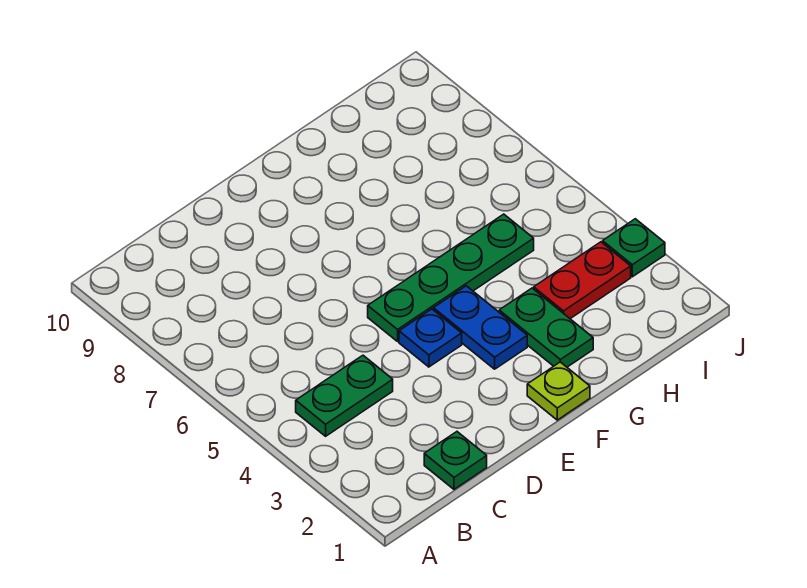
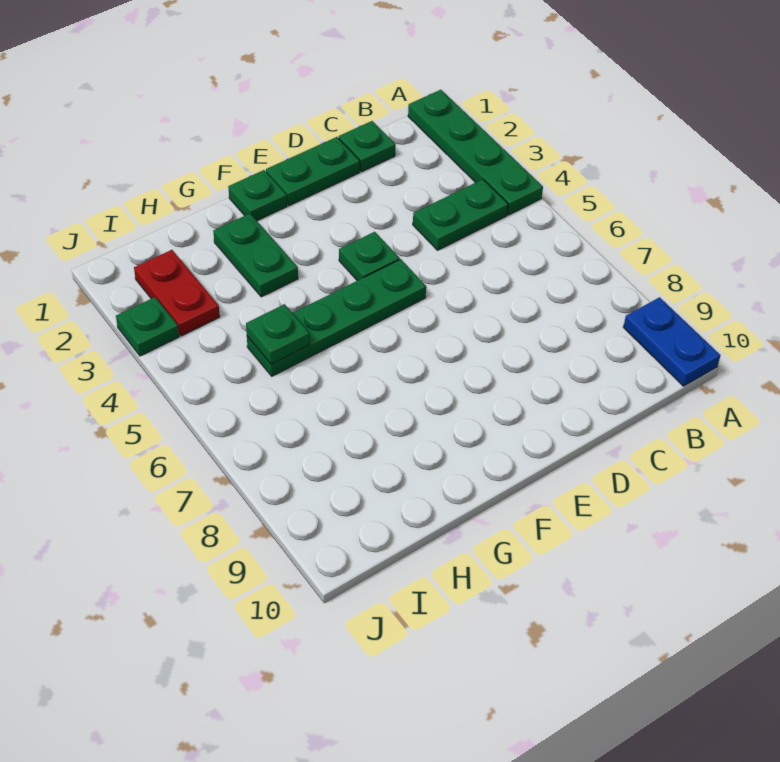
none -> green plate A1:A4 level 1
none -> green plate D1:E1 level 1
blue plate E4 level 1 -> green plate E4 level 1
lime plate F1 level 1 -> green plate F1 level 1
blue plate F3:F4 level 1 -> blue plate A9:A10 level 1
red plate H3:I3 level 1 -> red plate I2:I3 level 1
none -> green plate H5 level 2

